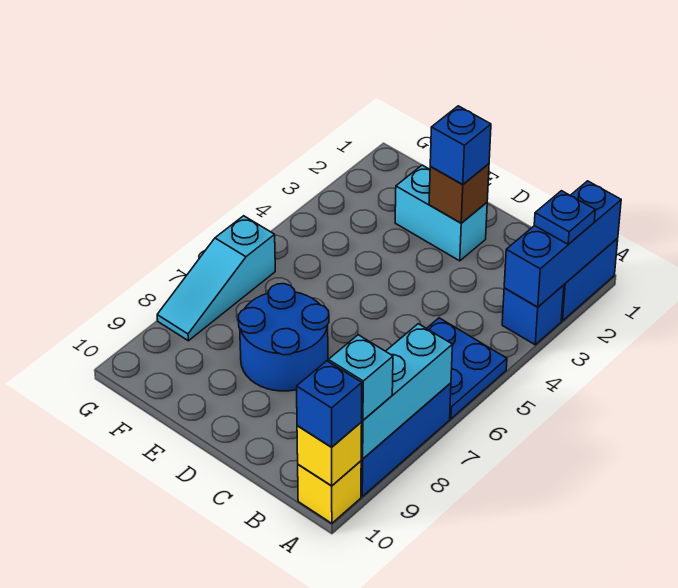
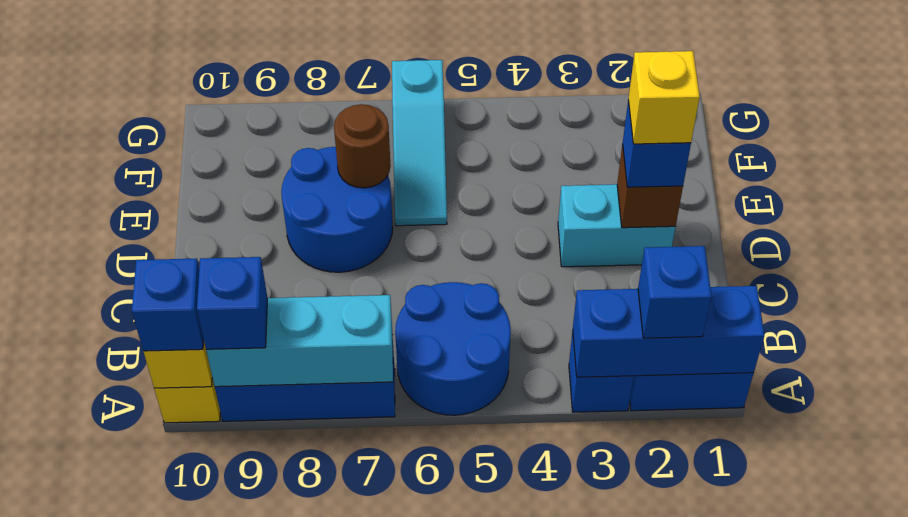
blue plate A2 level 3 -> blue brick A2 level 3
blue plate A5:B6 level 1 -> blue round brick A5:B6 level 1
cyan brick A9 level 3 -> blue brick A9 level 3
cyan brick D2:E2 level 1 -> cyan brick D2:D3 level 1
none -> yellow brick D2 level 4
none -> brown round brick E7 level 2
cyan slope G6:G8 level 1 top 6 -> cyan slope E6:G6 level 1 top G

